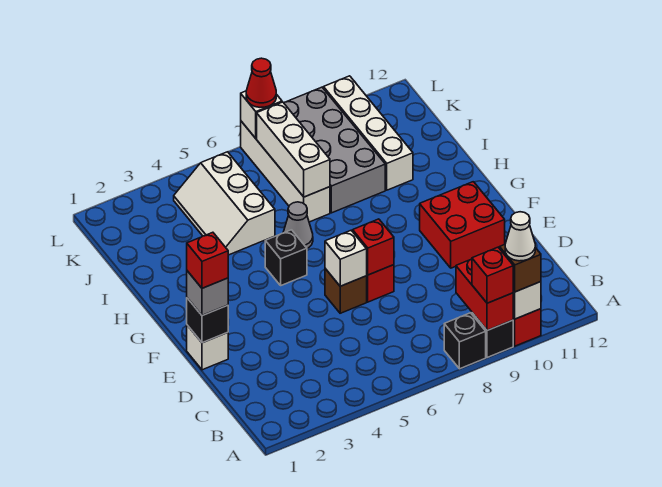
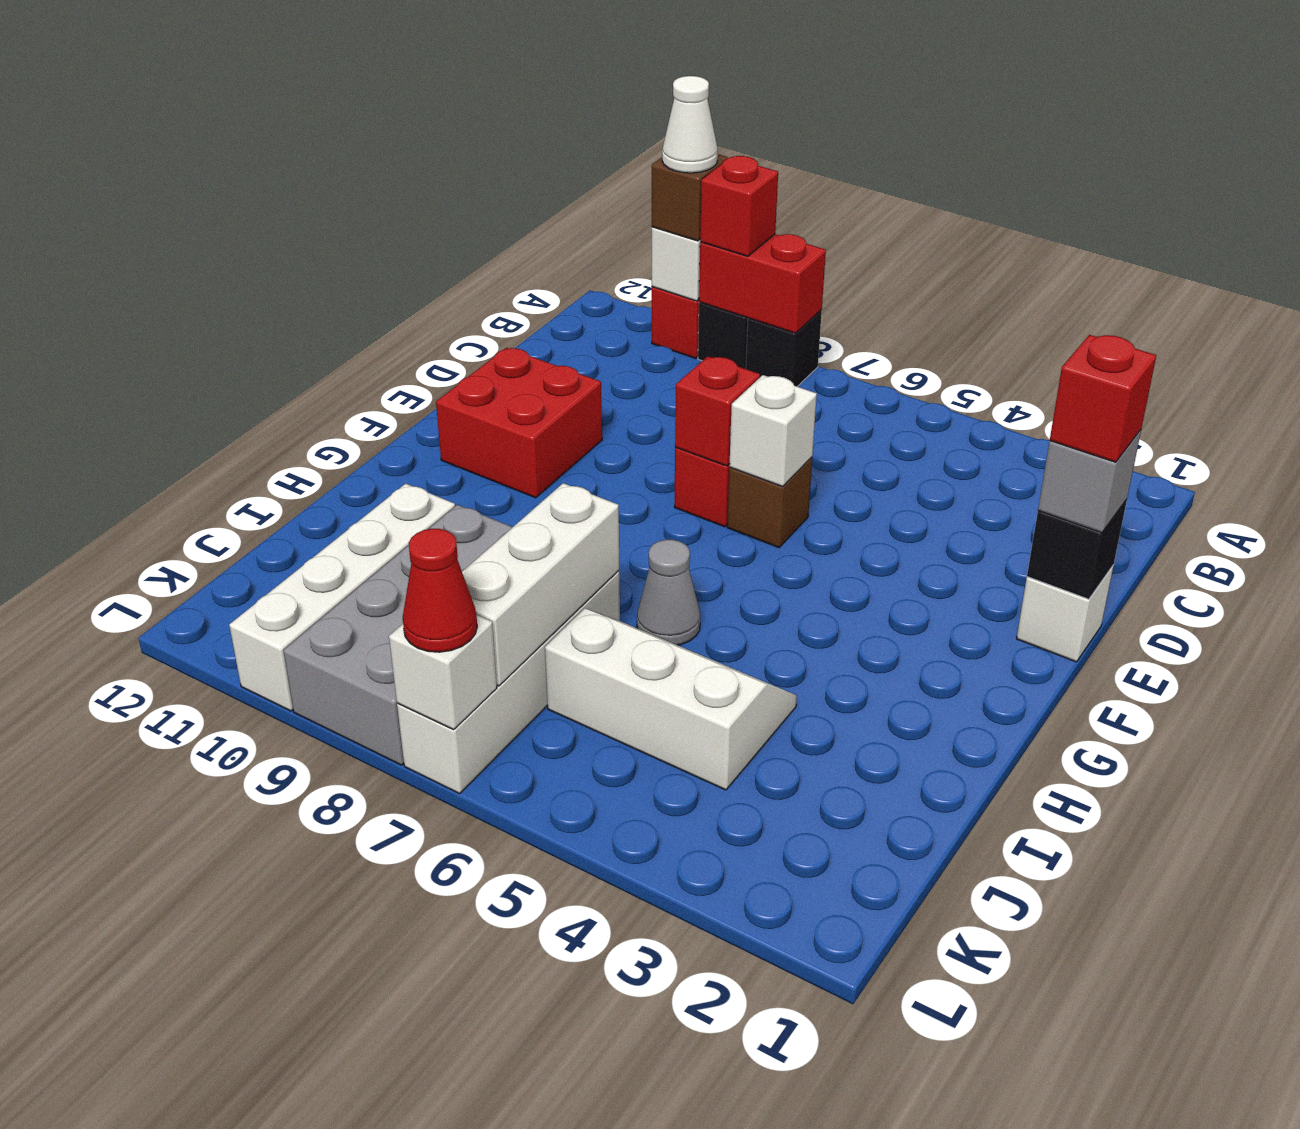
red brick A9:B9 level 2 -> red brick A8:A9 level 2
black brick G5 level 1 -> none
white slope I4:K5 level 1 top 5 -> white slope I4:J6 level 1 top J

